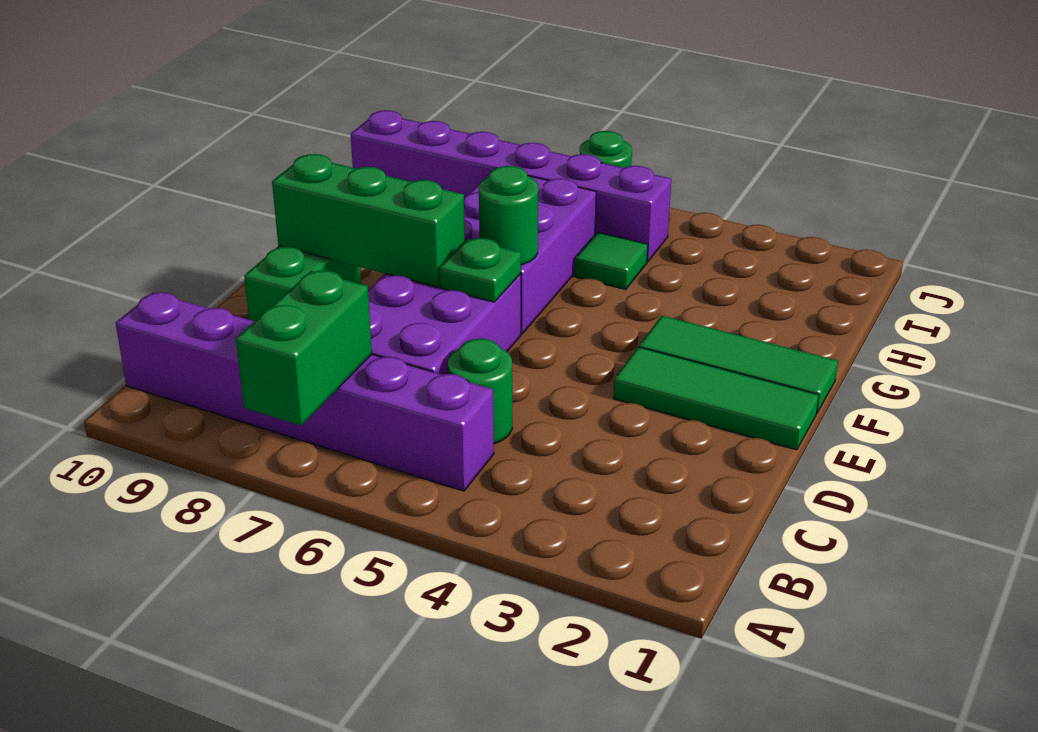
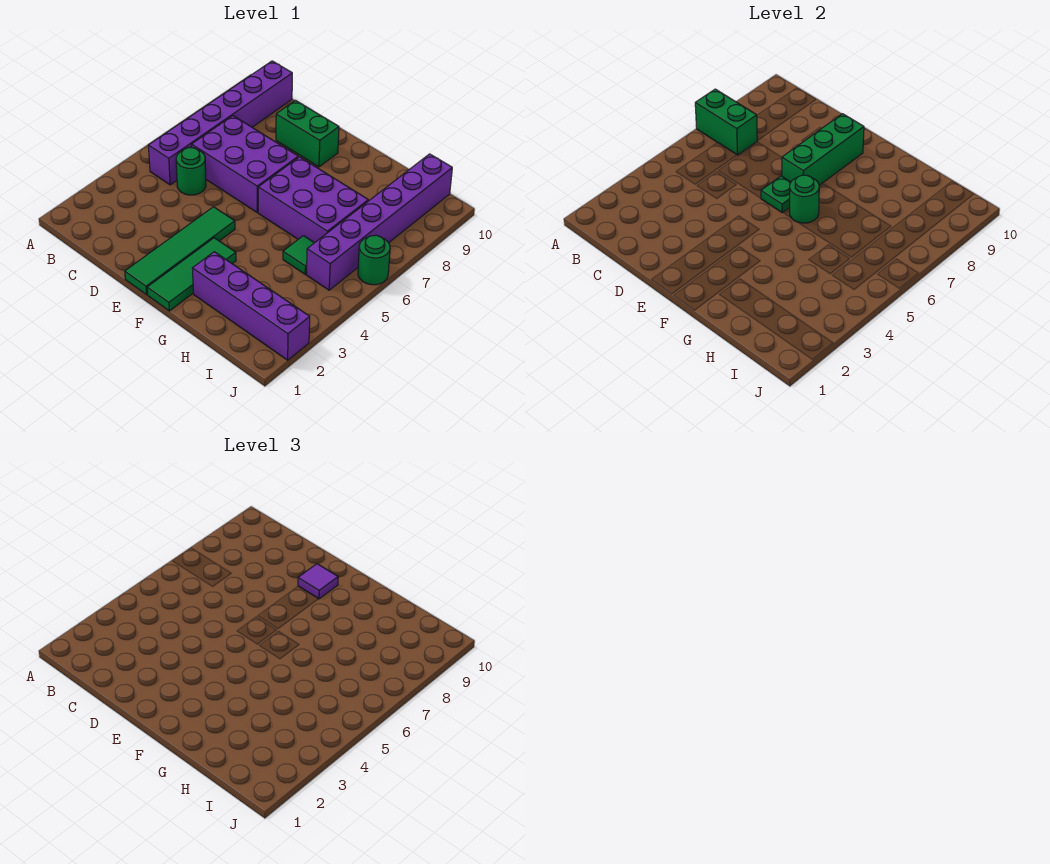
green tile E1:E3 level 1 -> green tile E1:E4 level 1
none -> purple tile E9 level 3
none -> purple brick G2:J2 level 1

